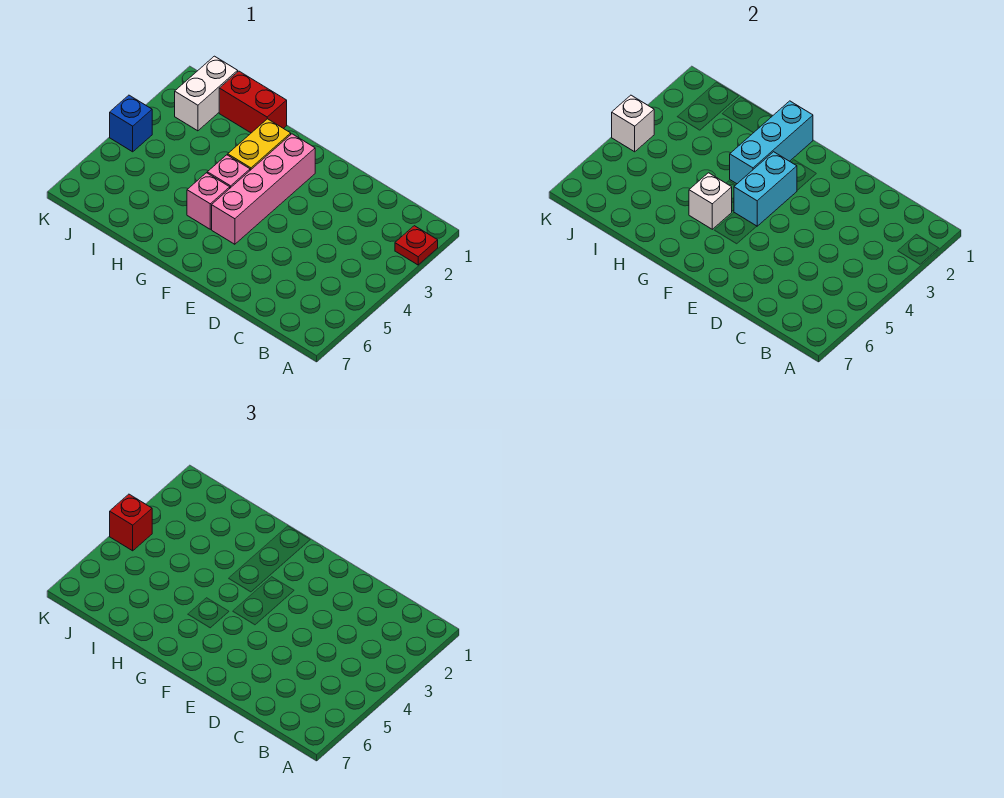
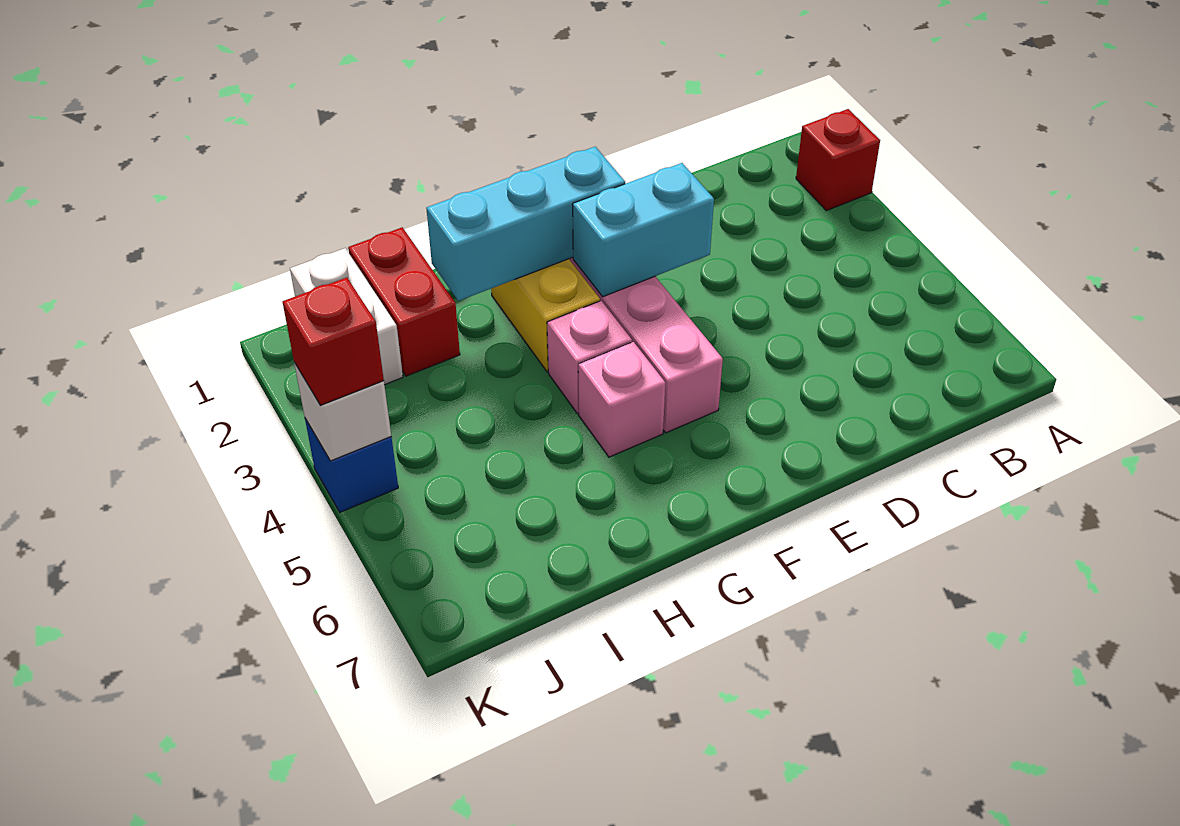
red plate A2 level 1 -> red brick A2 level 1
cyan brick F3:F4 level 2 -> cyan brick E3:F3 level 2
cyan brick G1:G3 level 2 -> cyan brick F2:H2 level 2
white brick G5 level 2 -> none
red brick H1:I1 level 1 -> red brick I1:I2 level 1

